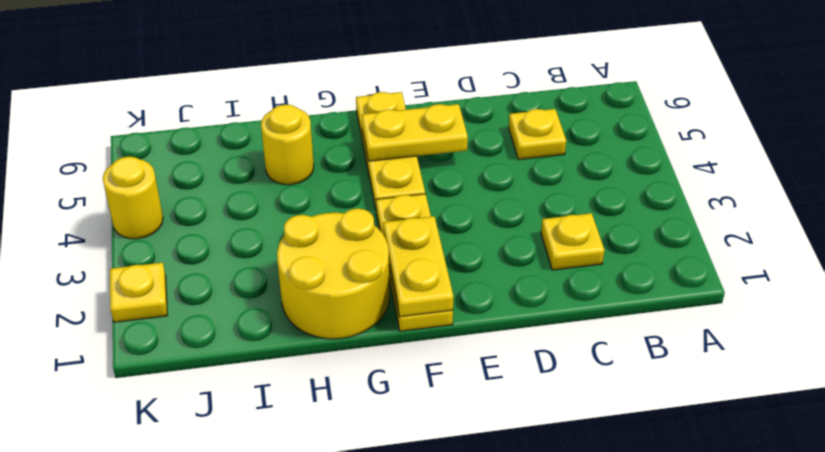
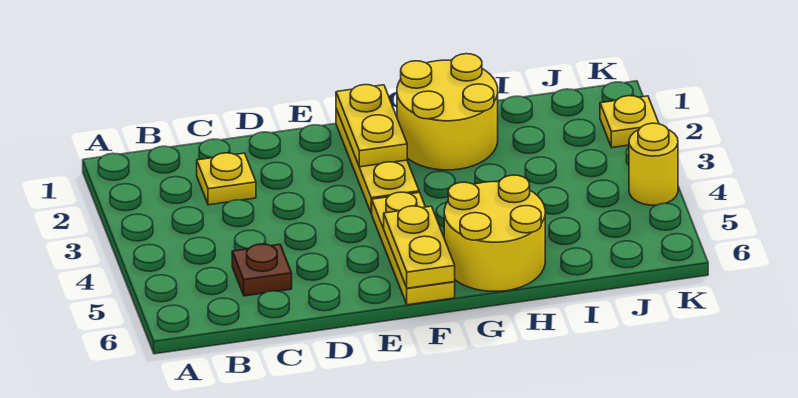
yellow plate C5 level 1 -> brown plate C5 level 1
yellow plate E5:F5 level 2 -> yellow plate F5:F6 level 2
yellow round brick H5 level 1 -> yellow round brick G5:H6 level 1

